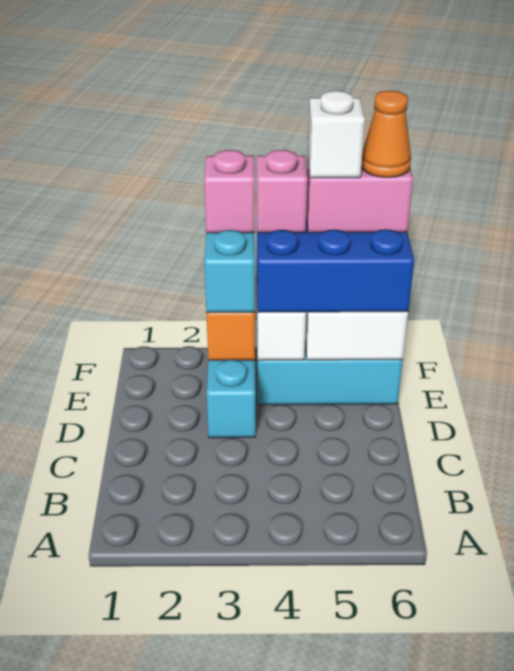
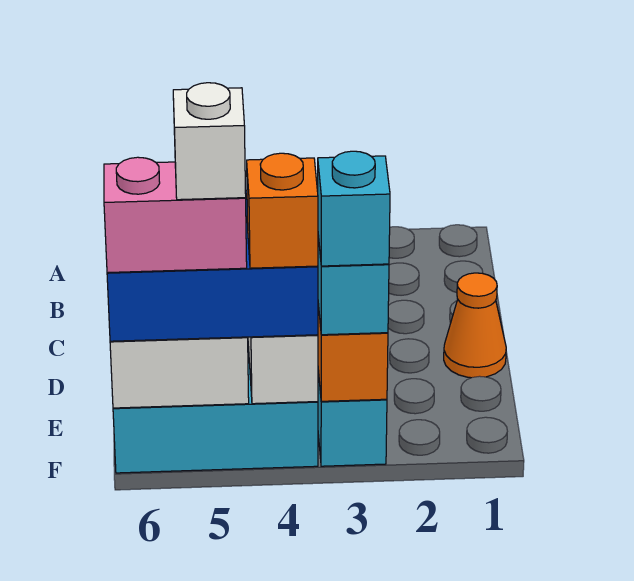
pink brick F3 level 4 -> cyan brick F3 level 4
pink brick F4 level 4 -> orange brick F4 level 4
orange cone F6 level 5 -> orange cone D1 level 1

